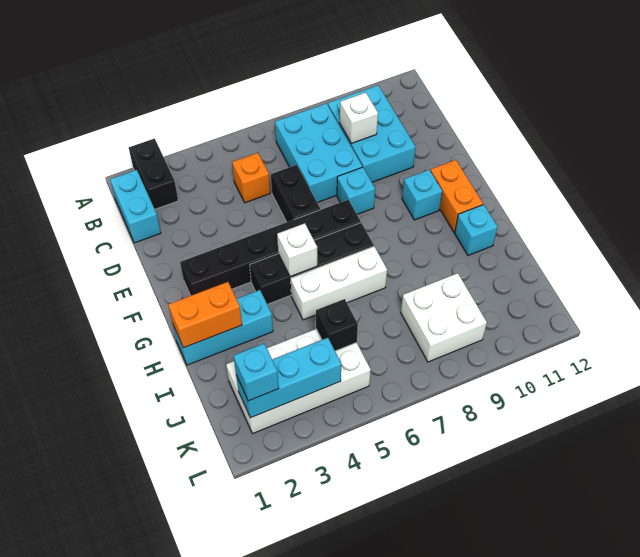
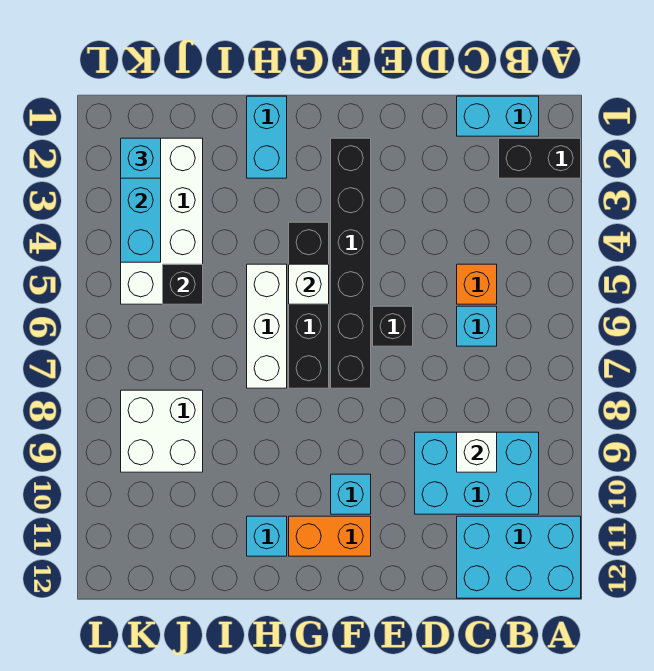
cyan brick B7:D8 level 1 -> cyan brick A11:C12 level 1
black brick D6:E6 level 1 -> black brick E6 level 1
cyan brick E8 level 1 -> cyan brick C6 level 1
cyan brick H1:H3 level 1 -> cyan brick H1:H2 level 1
orange brick H1:H2 level 2 -> none

